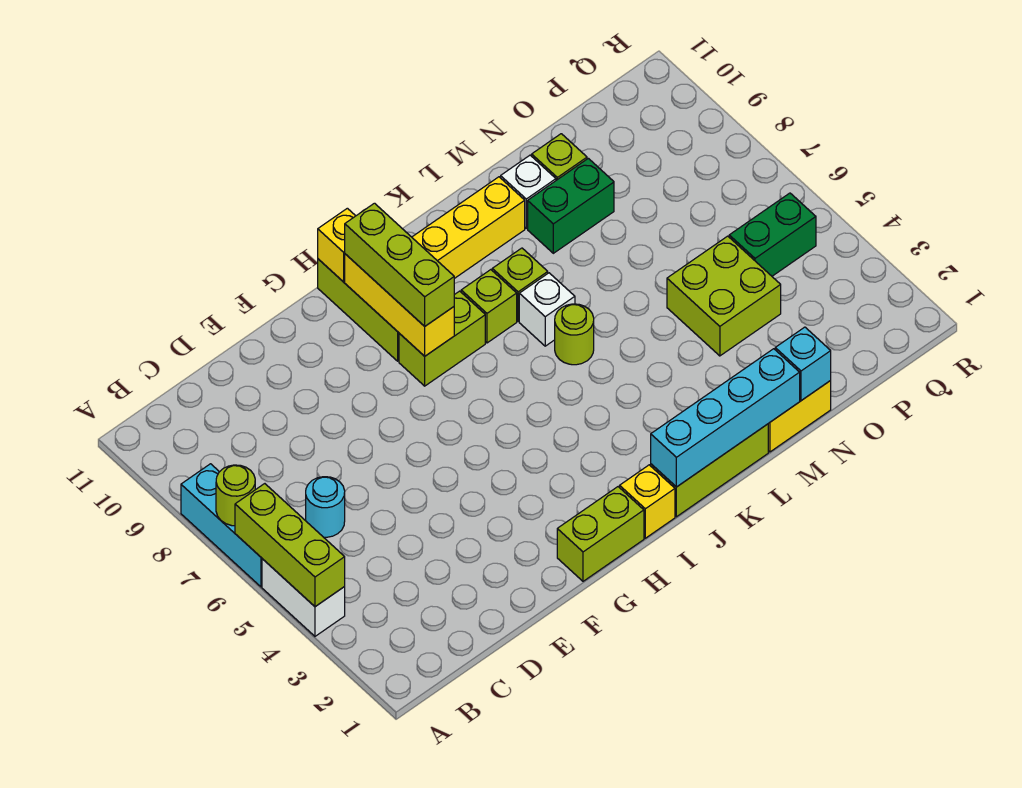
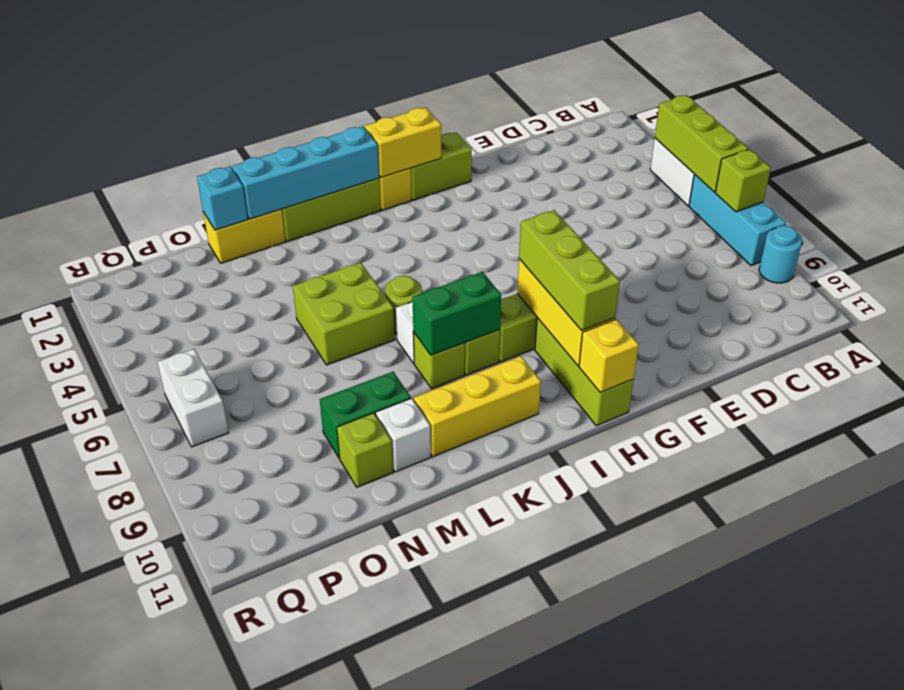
lime round brick A7 level 2 -> lime brick A7 level 2
cyan round brick C6 level 1 -> cyan round brick A9 level 1
none -> yellow brick H1:I1 level 2
lime brick N4:O5 level 1 -> lime brick L5:M6 level 1
green brick P5:Q5 level 1 -> green brick J8:K8 level 2
none -> white brick Q6:Q7 level 1

